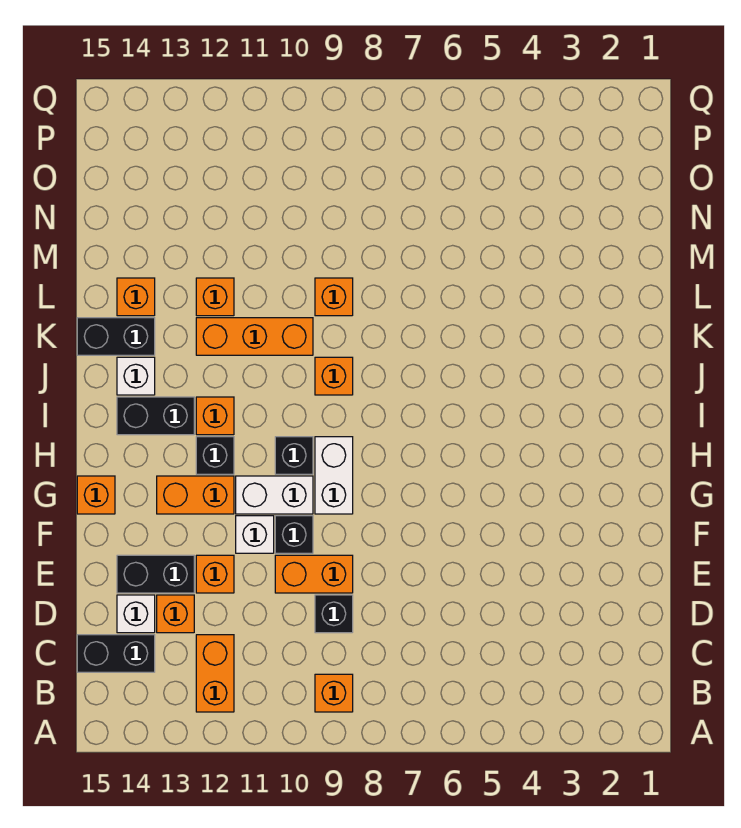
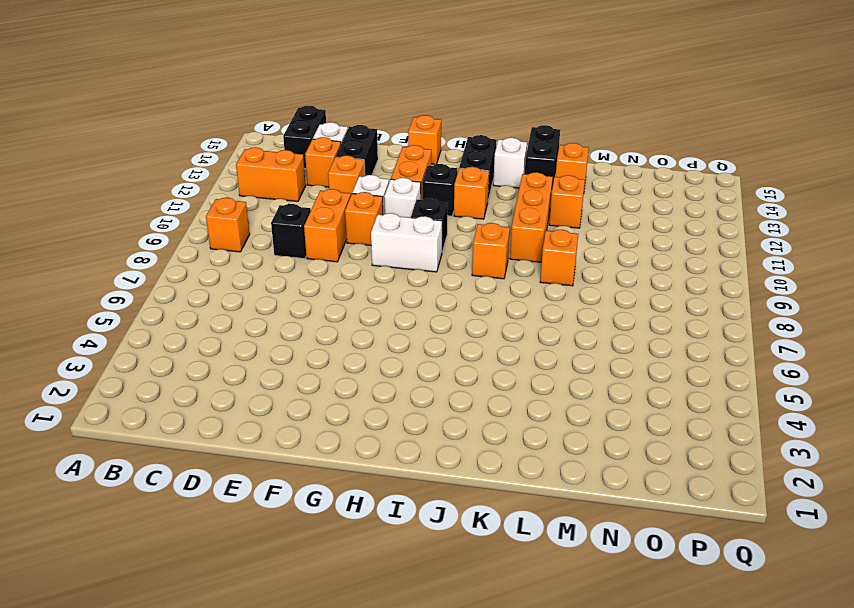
black brick F10 level 1 -> orange brick F10 level 1
white brick G10:G11 level 1 -> white brick G11 level 1

